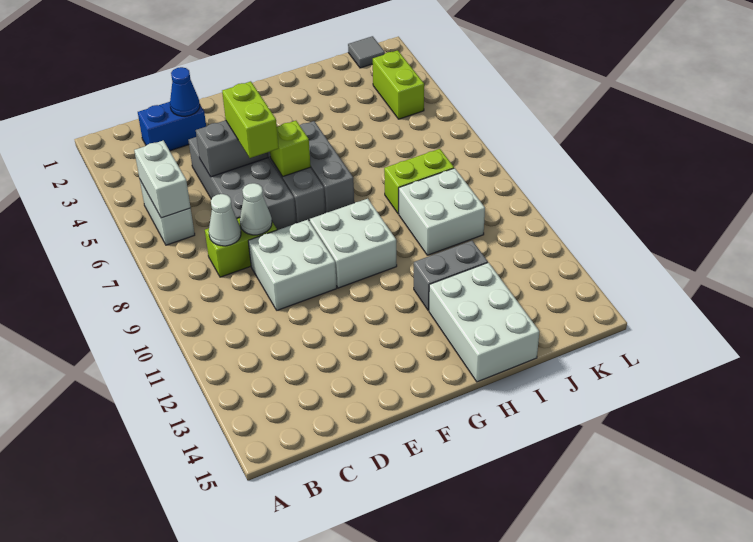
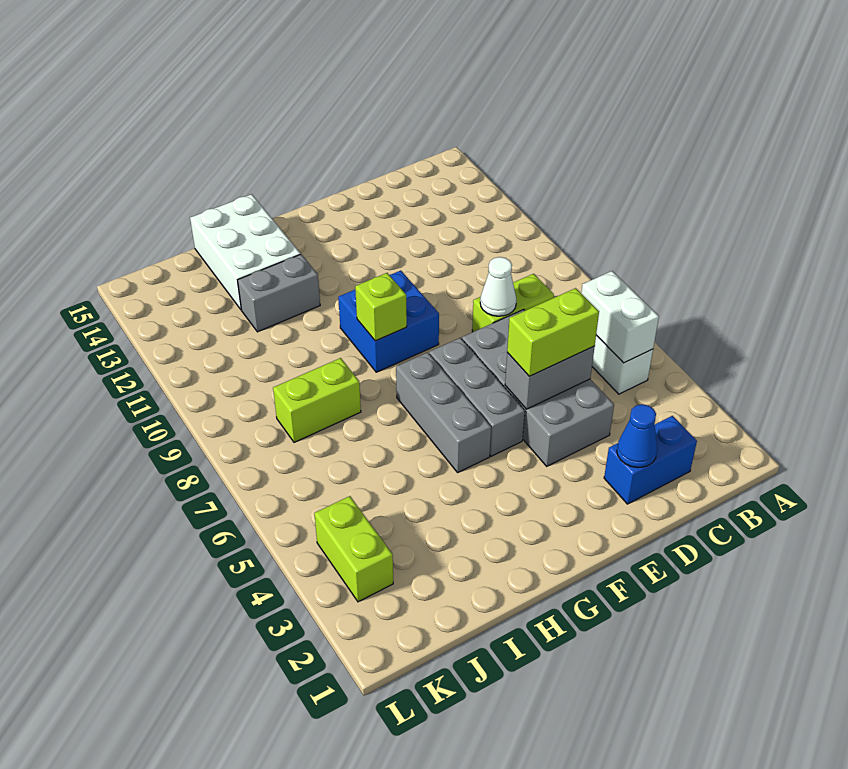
white cone C8 level 2 -> none
white brick D9:E10 level 1 -> none
lime brick E5:E6 level 3 -> lime brick D5:E5 level 3
lime brick F6 level 2 -> lime brick G9 level 2
white brick F9:G10 level 1 -> blue brick F9:G10 level 1
white brick I9:J10 level 1 -> none
grey tile K1 level 1 -> none

